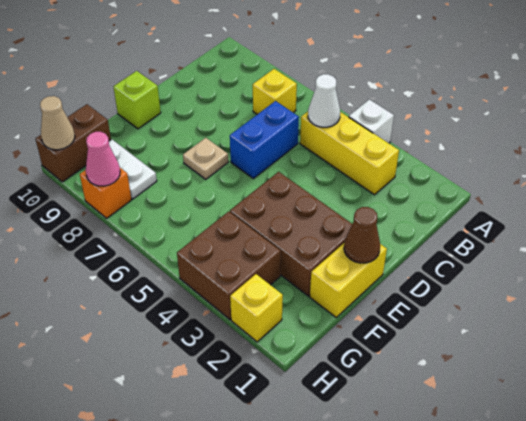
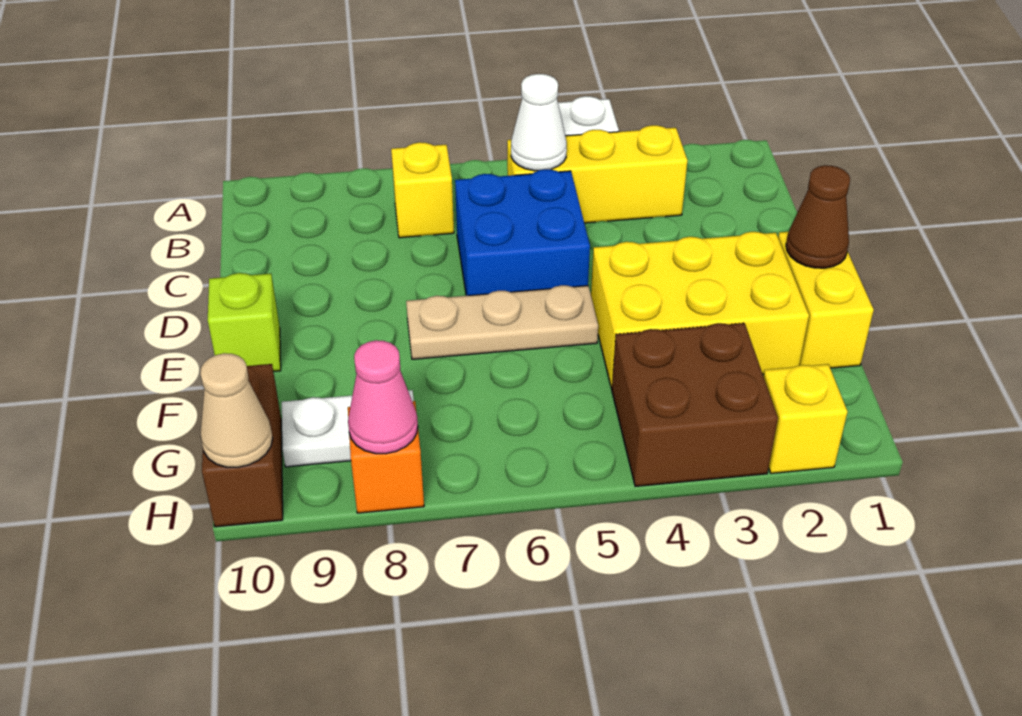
blue brick C6:D6 level 1 -> blue brick C5:D6 level 1
brown brick E2:F4 level 1 -> yellow brick E2:F4 level 1
tan plate E7 level 1 -> tan plate E5:E7 level 1

